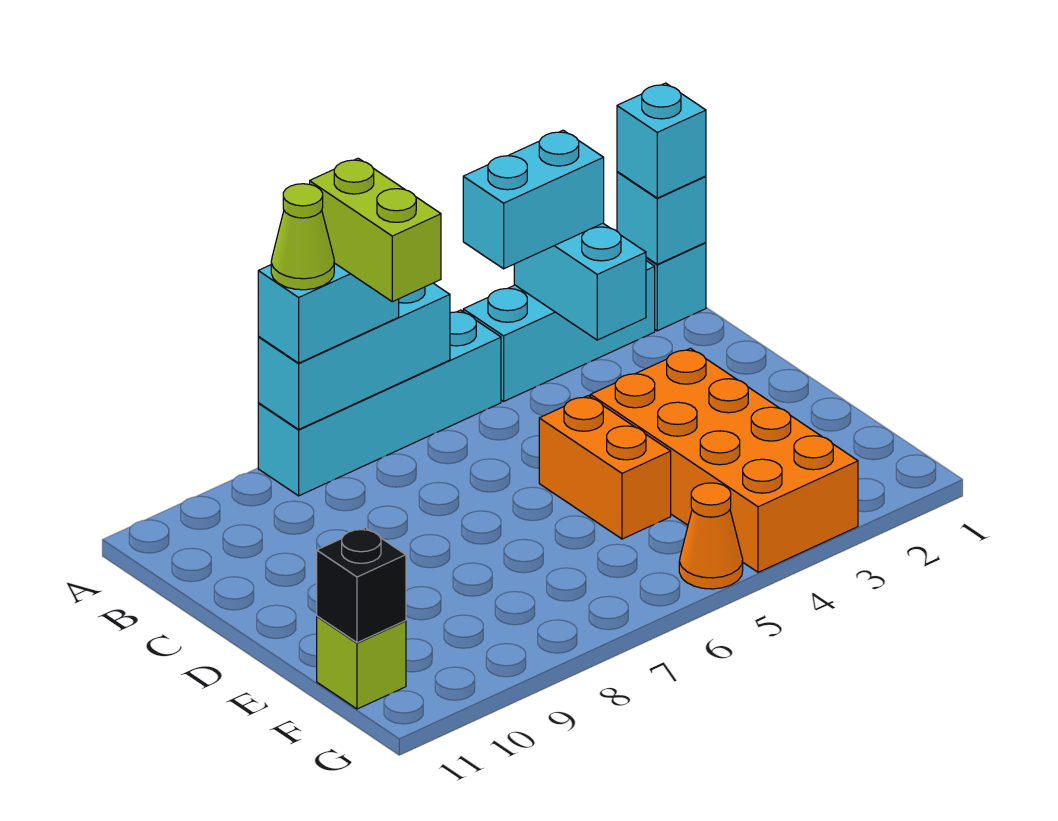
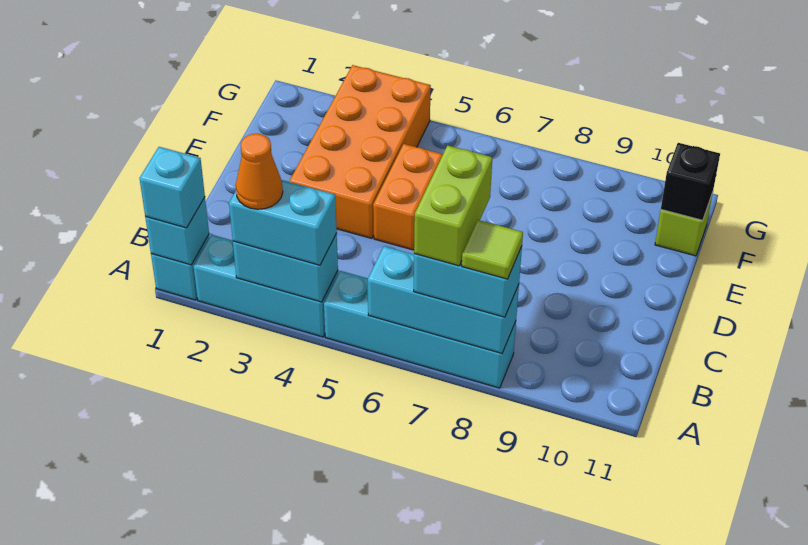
cyan brick A3:B3 level 2 -> cyan brick A3:A4 level 2
lime cone A8 level 4 -> lime tile A8 level 4
orange cone G5 level 1 -> orange cone A3 level 4

